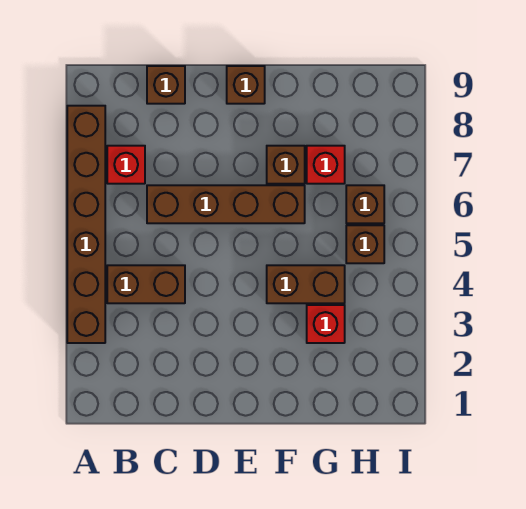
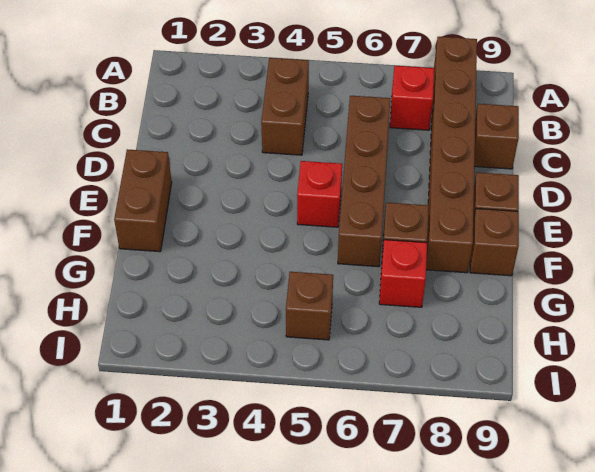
brown brick A3:A8 level 1 -> brown brick A8:F8 level 1
brown brick F4:G4 level 1 -> brown brick E1:F1 level 1
red brick G3 level 1 -> red brick E5 level 1
brown brick H6 level 1 -> brown brick F9 level 1

